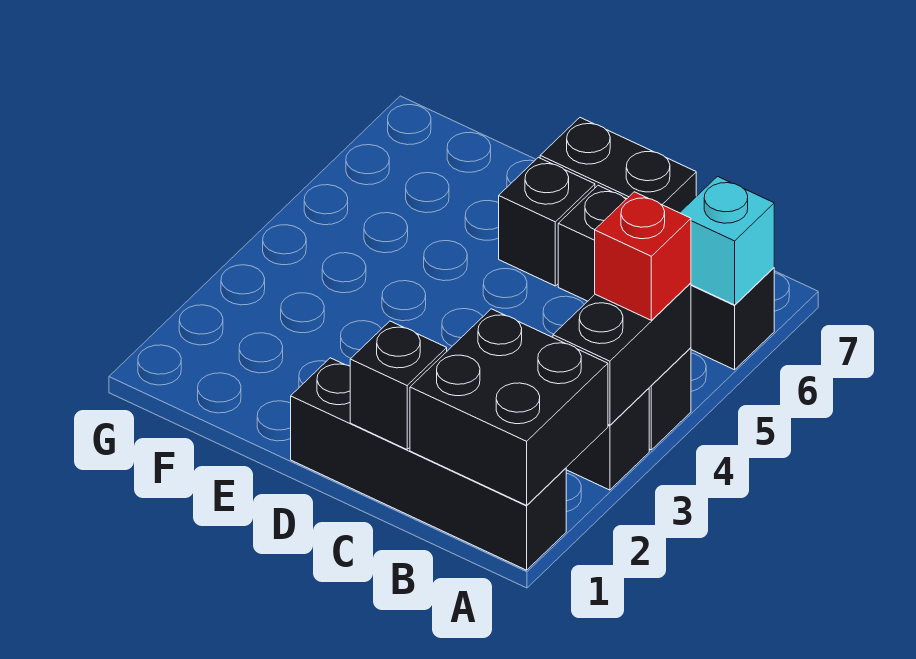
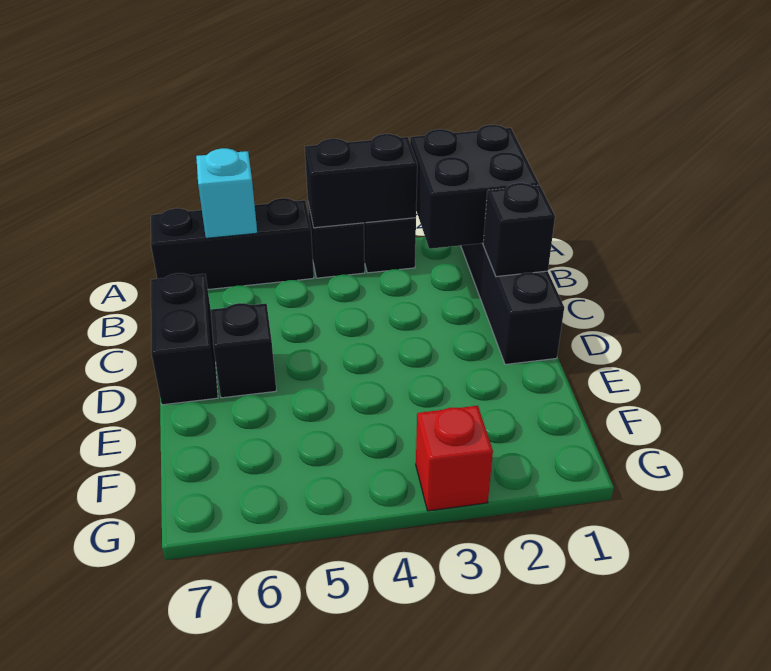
red brick A4 level 3 -> red brick G3 level 1
black brick A6:C6 level 1 -> black brick A5:A7 level 1

